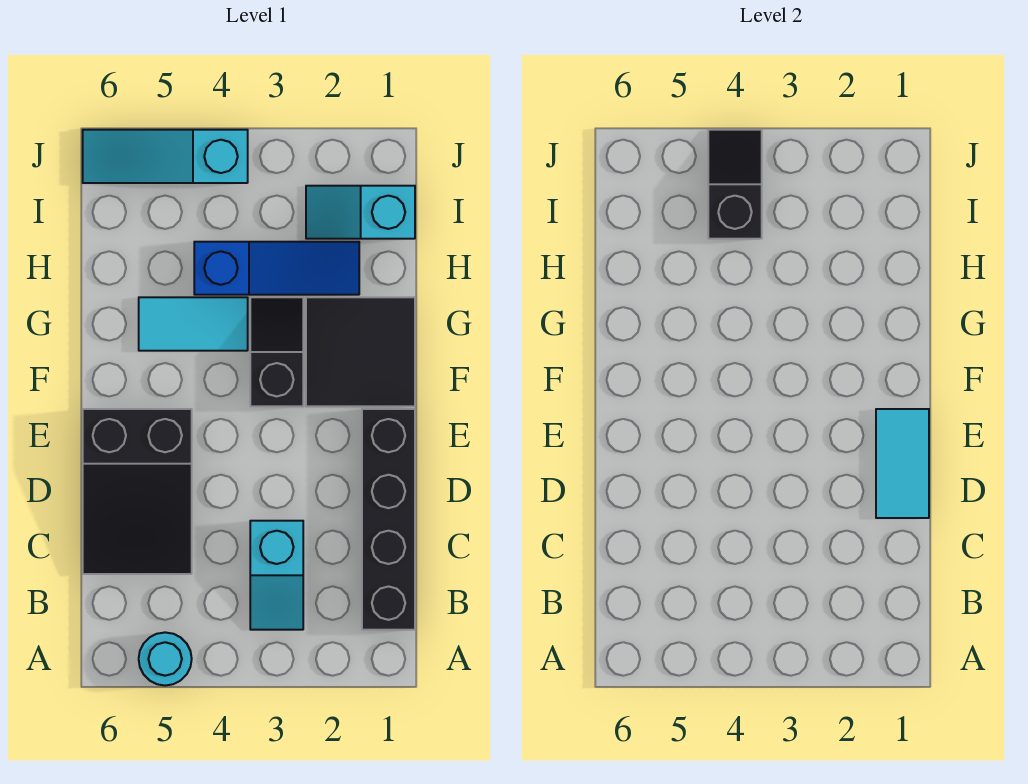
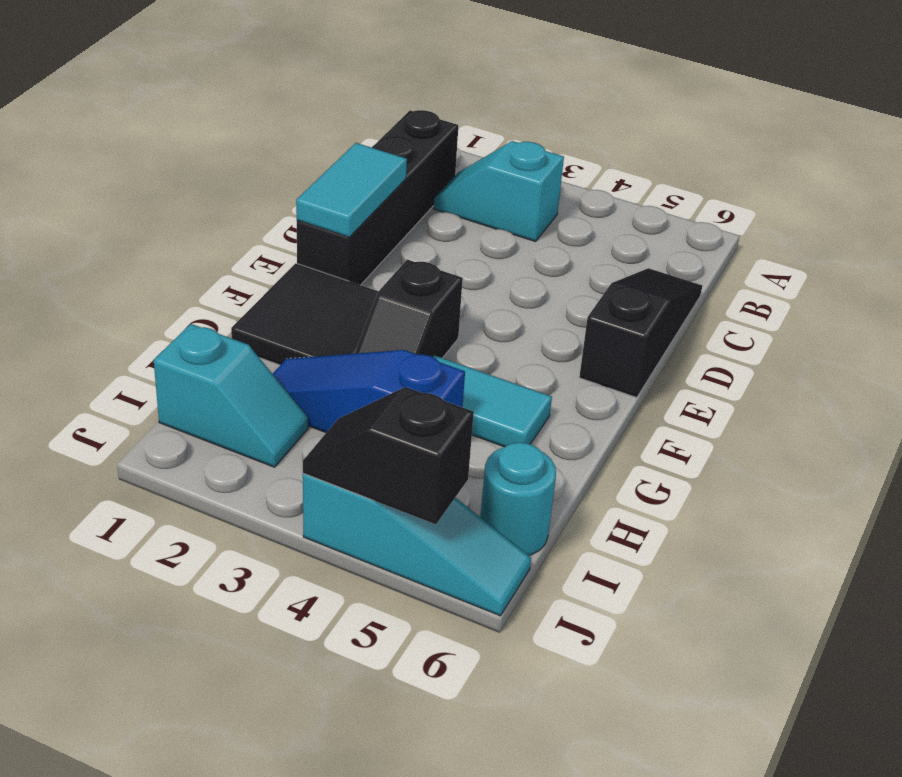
cyan round brick A5 level 1 -> cyan round brick I6 level 1
cyan slope B3:C3 level 1 top C -> cyan slope B2:B3 level 1 top 3
black slope C5:E6 level 1 top E -> black slope C6:E6 level 1 top E
black slope I4:J4 level 2 top I -> black slope J4:J5 level 2 top 5

